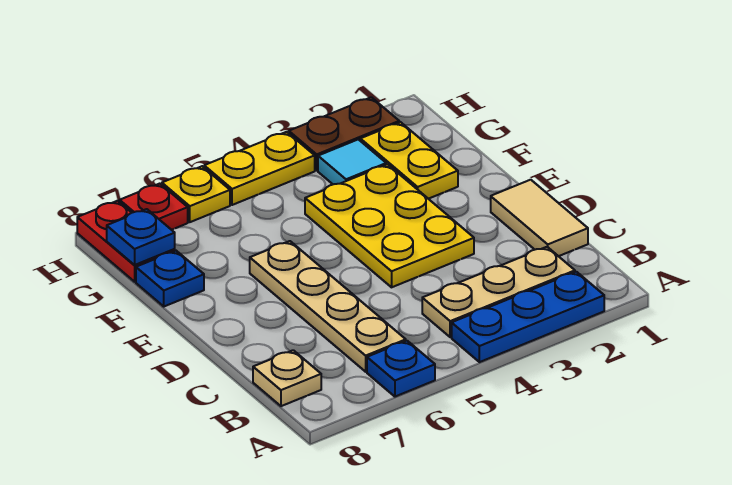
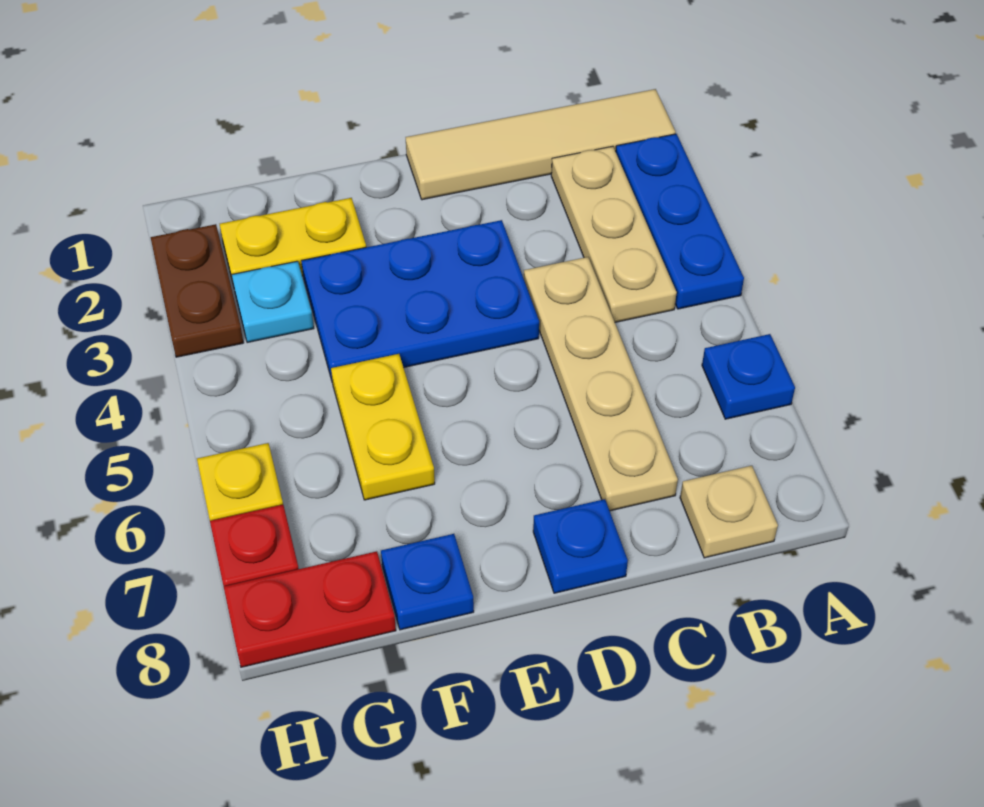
tan plate B6:E6 level 1 -> tan plate C4:C7 level 1
tan tile C1:D1 level 1 -> tan tile A1:D1 level 1
yellow plate D3:F4 level 1 -> blue plate D3:F4 level 1
cyan tile G3 level 1 -> cyan plate G3 level 1
blue plate G8 level 2 -> blue plate D8 level 1
yellow plate H4:H5 level 1 -> yellow plate F5:F6 level 1

